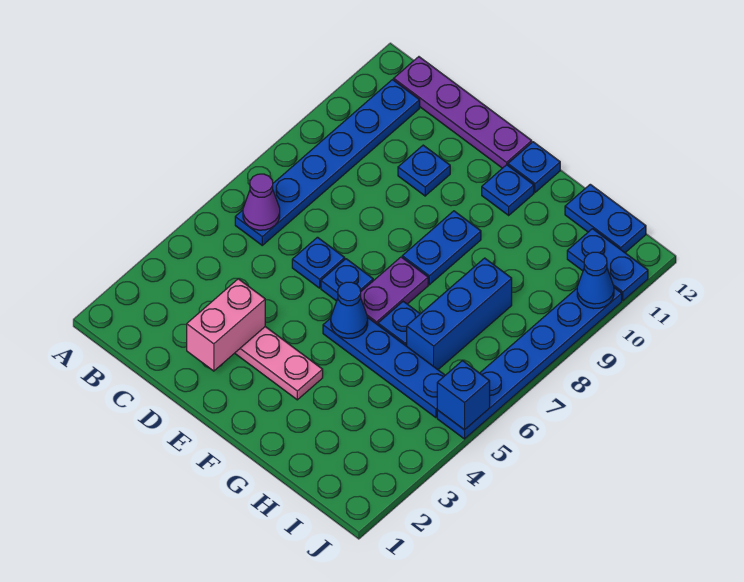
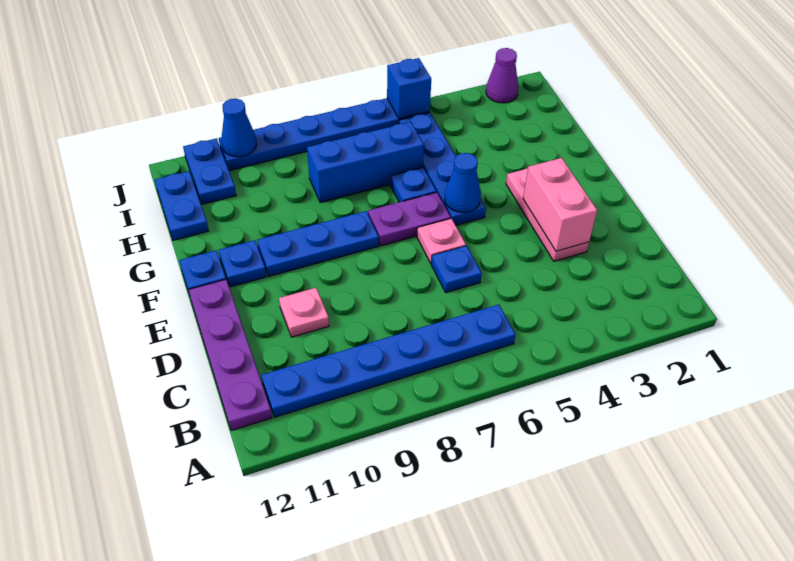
purple cone B6 level 2 -> purple cone J2 level 1
pink brick D2:D3 level 2 -> pink brick D3:E3 level 2
blue plate D10 level 1 -> pink plate D10 level 1
blue plate E6 level 1 -> pink plate E6 level 1
blue plate F8:F9 level 1 -> blue plate F8:F10 level 1

